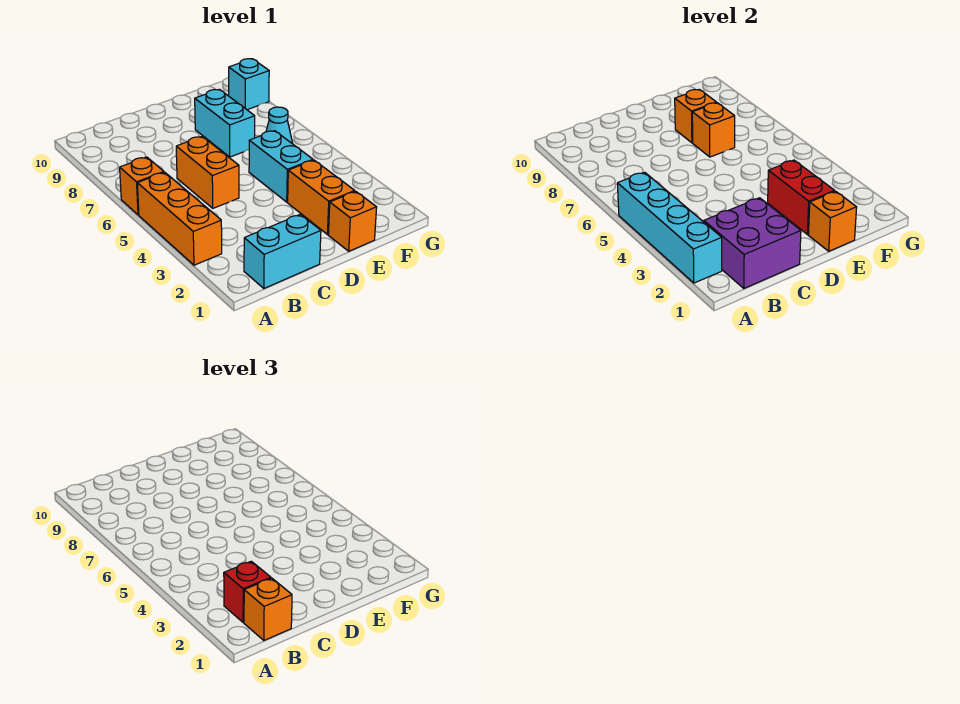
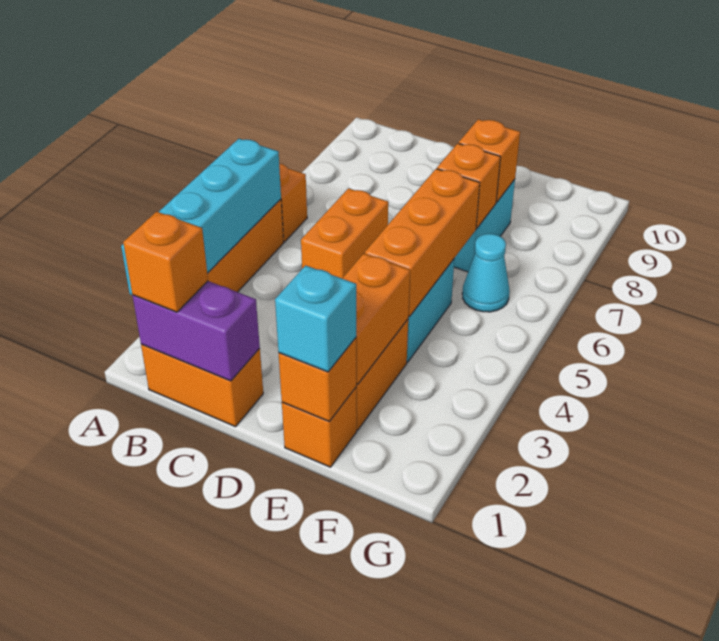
cyan brick B1:C1 level 1 -> orange brick B1:C1 level 1
purple brick B1:C2 level 2 -> purple brick B1:C1 level 2
red brick B2 level 3 -> none
red brick E2:E3 level 2 -> orange brick E2:E3 level 2
none -> orange brick E4:E6 level 2
cyan brick G9 level 1 -> cyan brick E1 level 3

